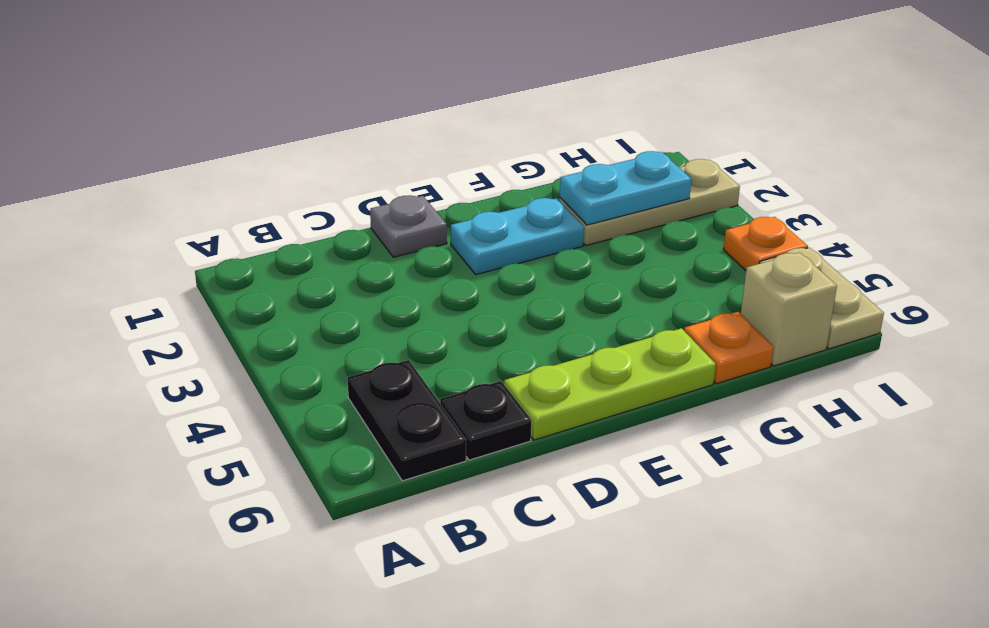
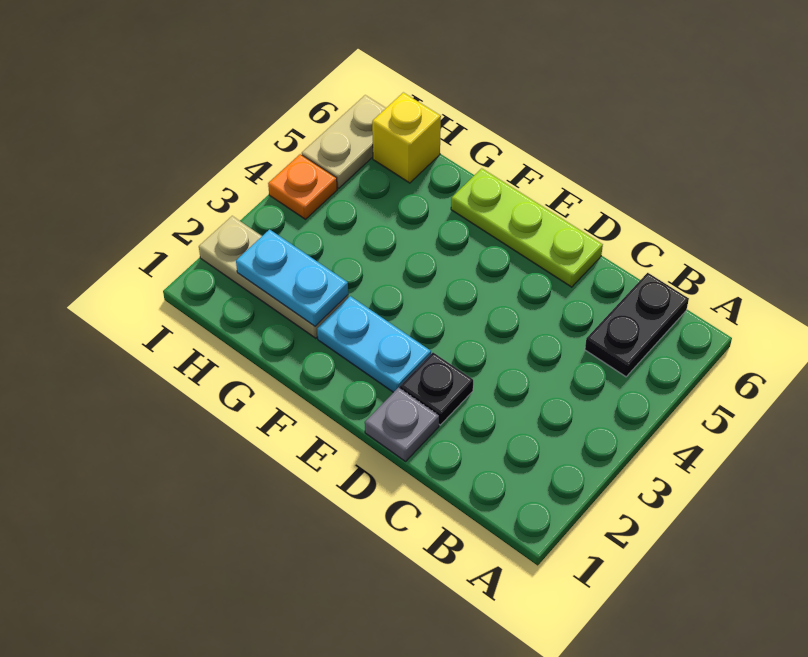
black plate C6 level 1 -> black plate D2 level 1
orange plate G6 level 1 -> none
tan brick H6 level 1 -> yellow brick H6 level 1

